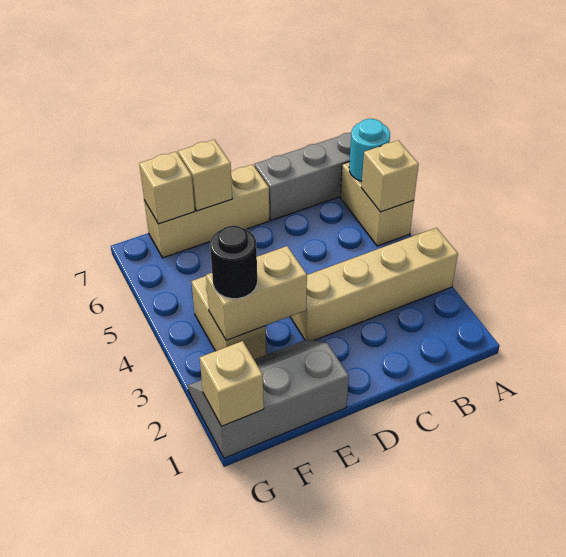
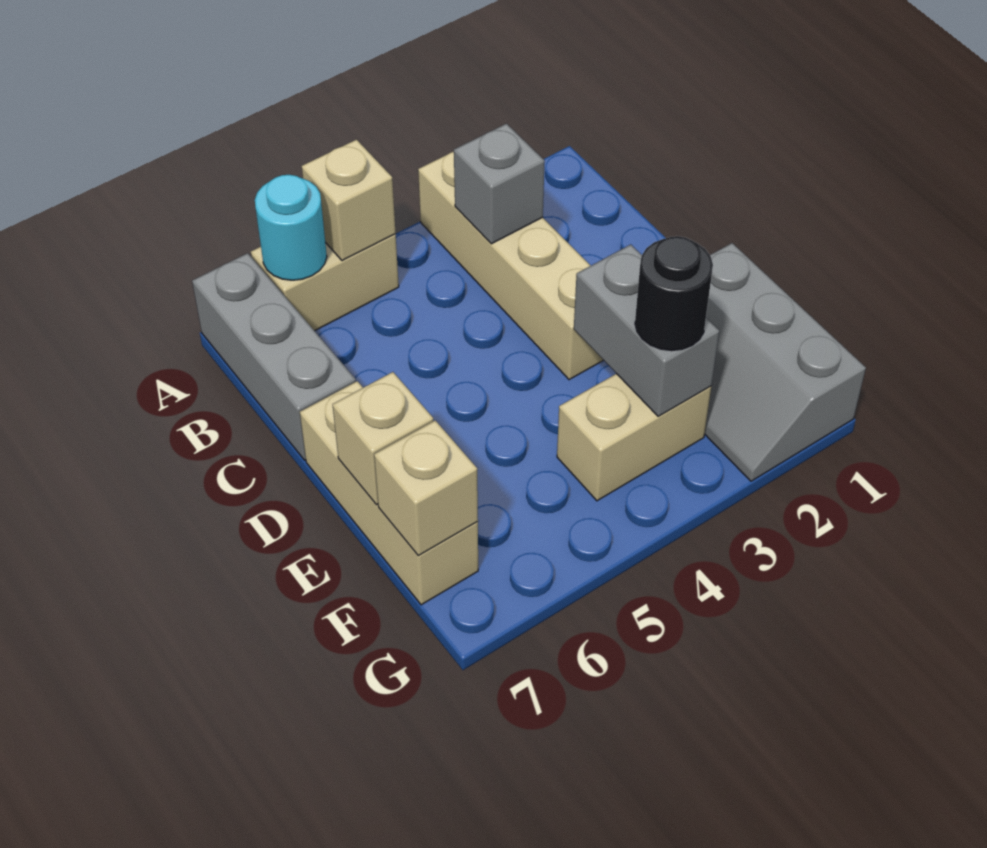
none -> grey brick B3 level 2
tan brick E3:F3 level 2 -> grey brick E3:F3 level 2
tan brick G1 level 2 -> none

